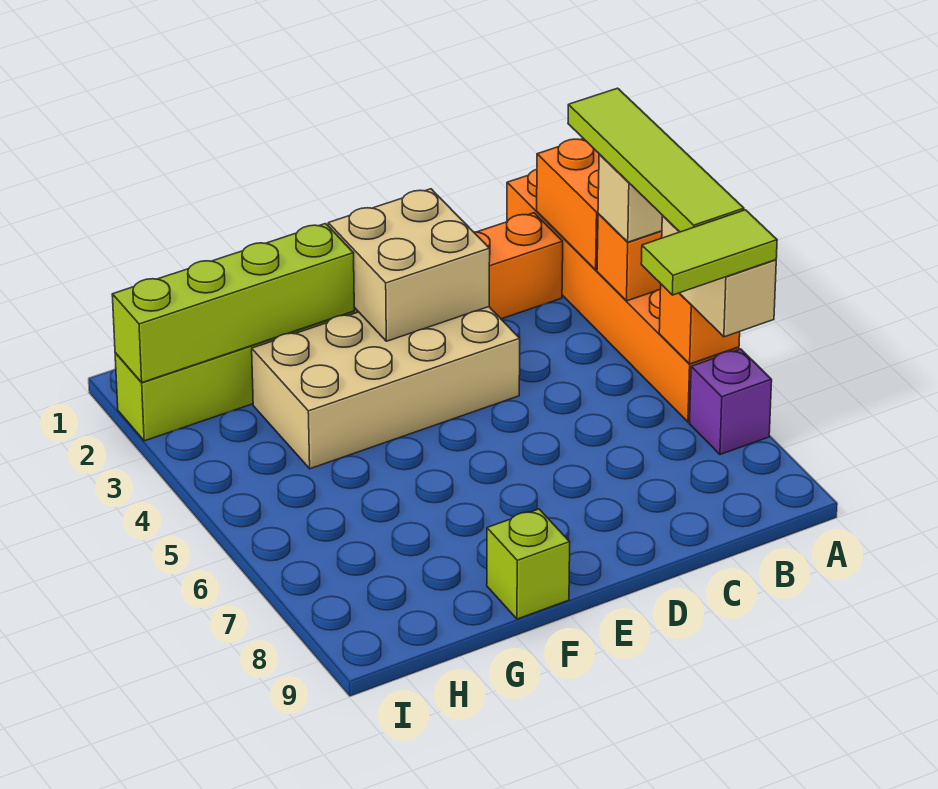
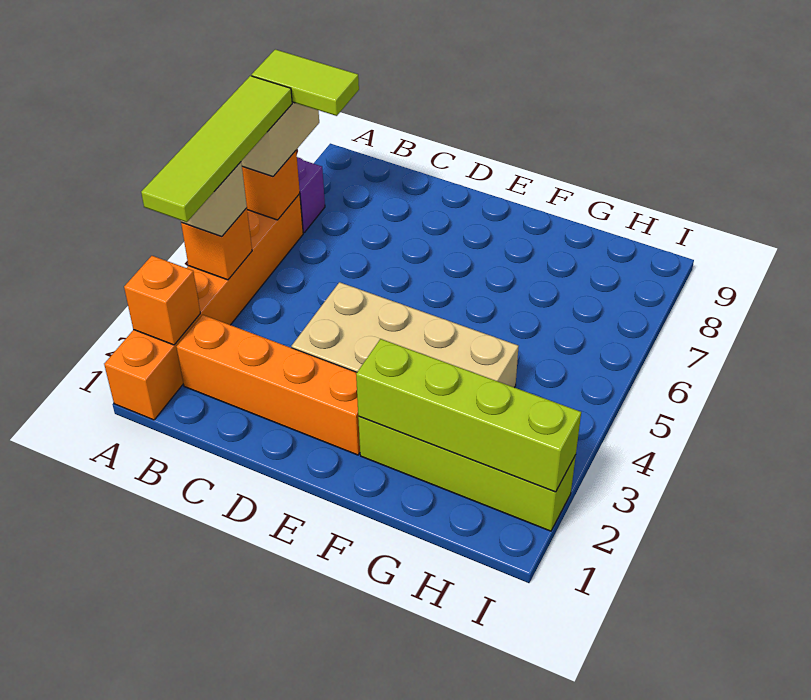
orange brick A2:A3 level 2 -> orange brick A2 level 2
tan brick D2:E3 level 2 -> none
lime brick F9 level 1 -> none

